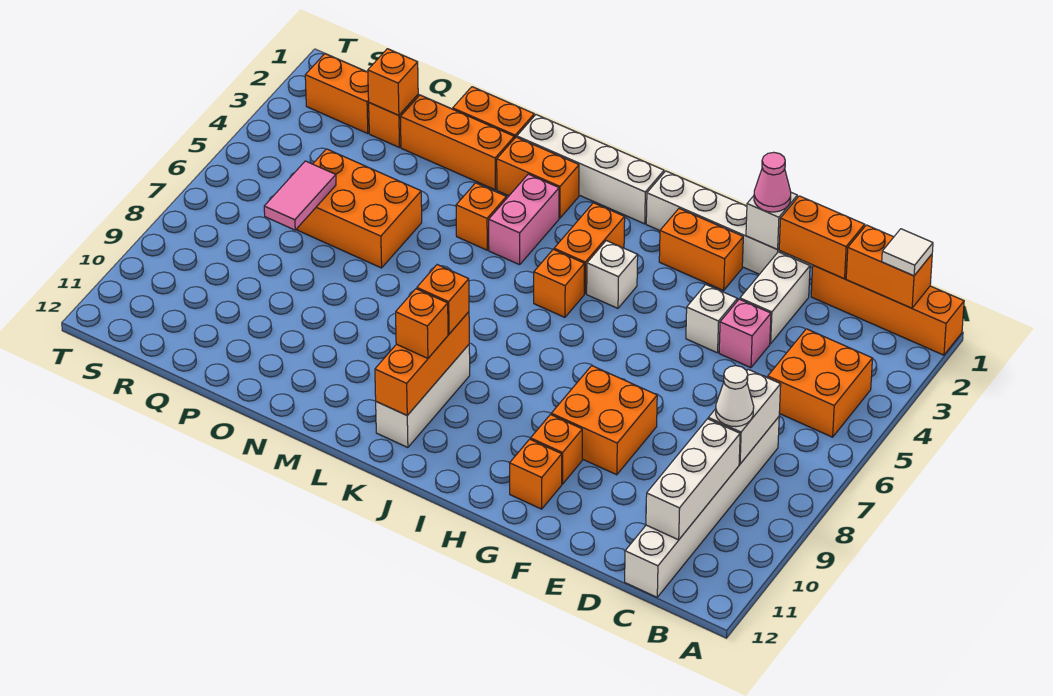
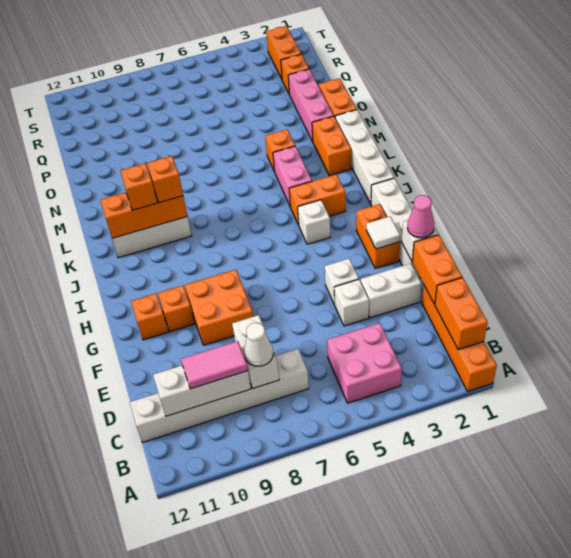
white tile B1 level 3 -> white tile G2 level 2
orange brick B4:C5 level 1 -> pink brick B4:C5 level 1
white brick C7:C8 level 2 -> white brick C8:D8 level 2
pink brick E4 level 1 -> white brick E4 level 1
orange brick J5 level 1 -> none
pink brick L3:L4 level 1 -> pink brick K4:L4 level 1
orange brick N2:P2 level 1 -> pink brick N2:P2 level 1
orange brick O5:Q6 level 1 -> none
orange brick Q2 level 2 -> none
pink tile Q6:Q7 level 2 -> pink tile C9:C10 level 3

